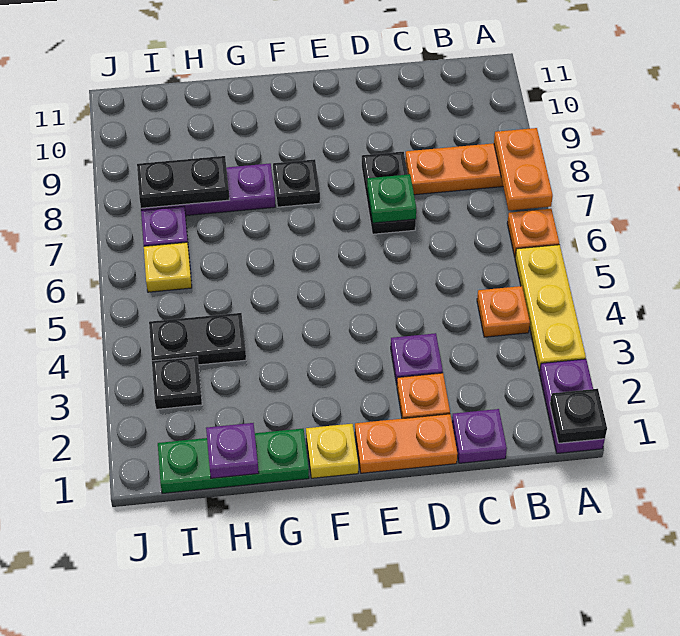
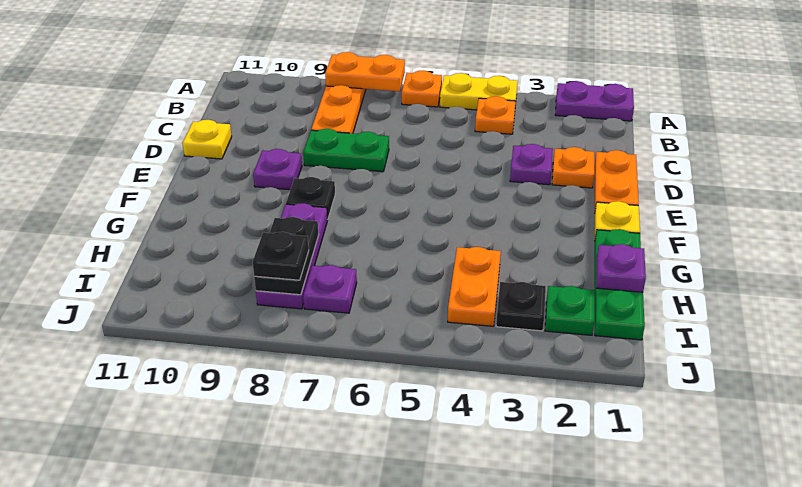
black plate A1 level 2 -> black plate I8 level 3
yellow plate A3:A5 level 1 -> yellow plate A4:A5 level 1
purple plate C1 level 1 -> purple plate E9 level 1
black plate D7:D8 level 1 -> green plate D7:D8 level 1
green plate D7 level 2 -> green plate I2 level 1
black plate H4:I4 level 1 -> orange plate H4:I4 level 1
yellow plate I6 level 1 -> yellow plate D11 level 1

